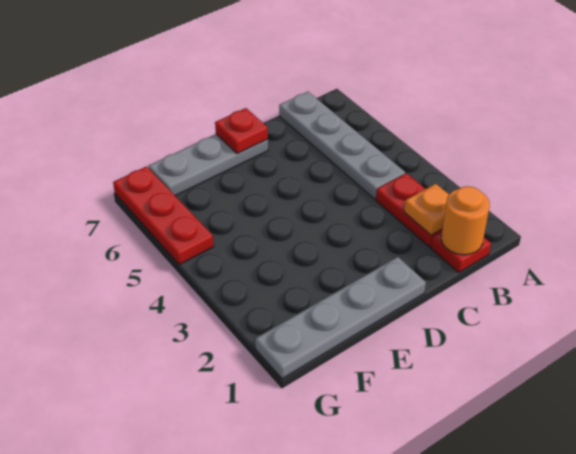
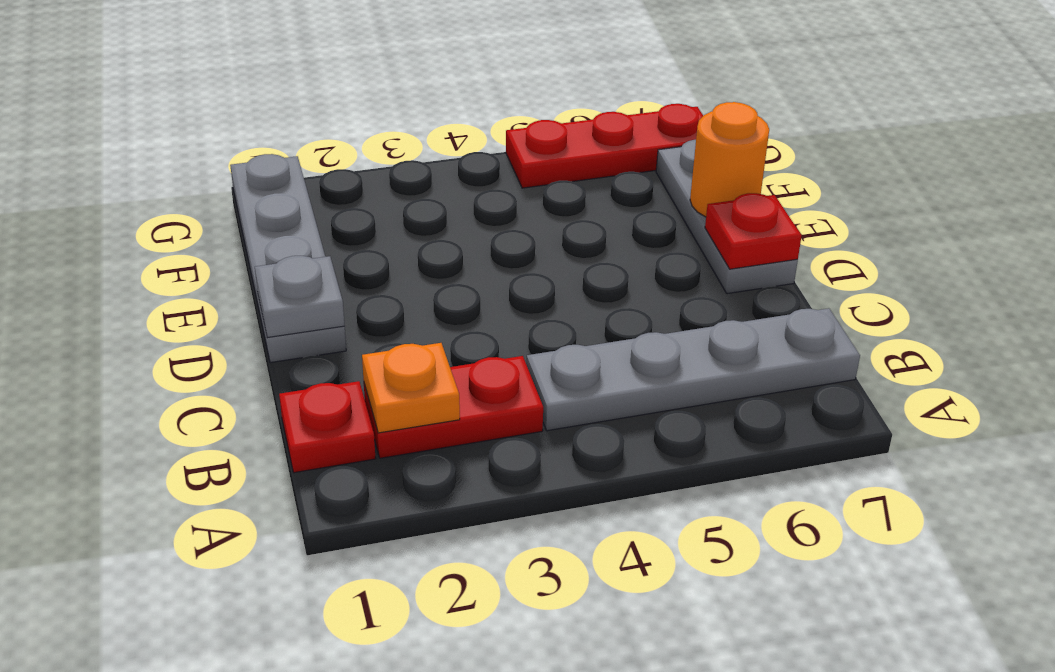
orange round brick B1 level 2 -> orange round brick E7 level 2
none -> grey plate D1 level 2

